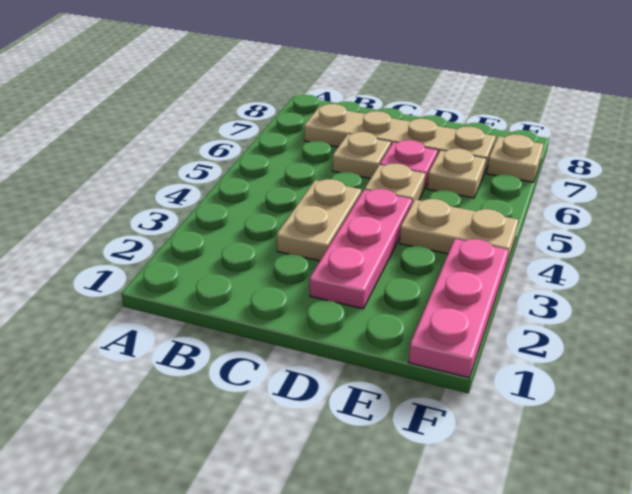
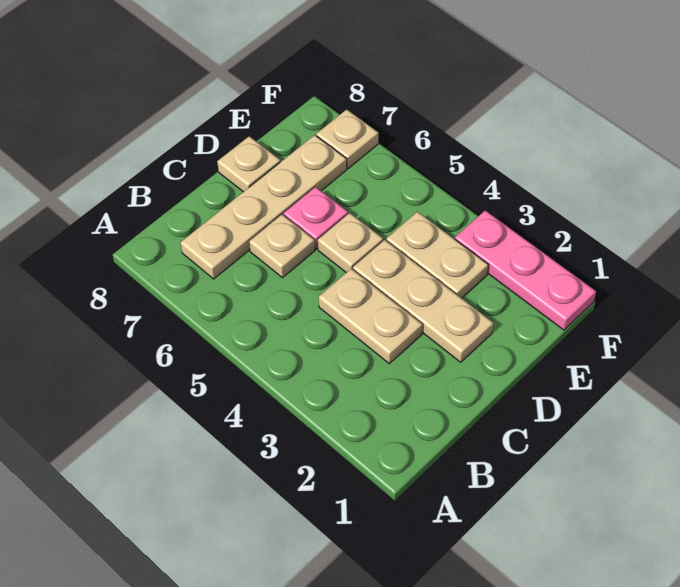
pink plate D2:D4 level 1 -> tan plate D2:D4 level 1
tan plate E4:F4 level 1 -> tan plate E3:E4 level 1
tan plate E6 level 1 -> tan plate D8 level 1

